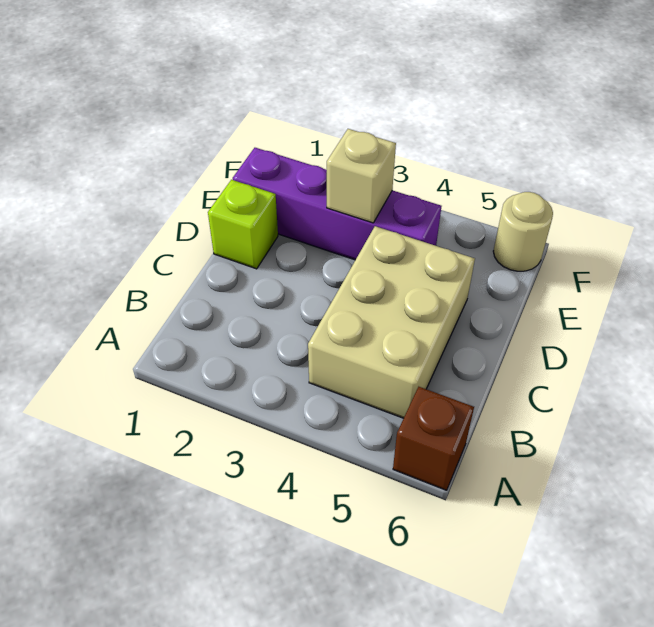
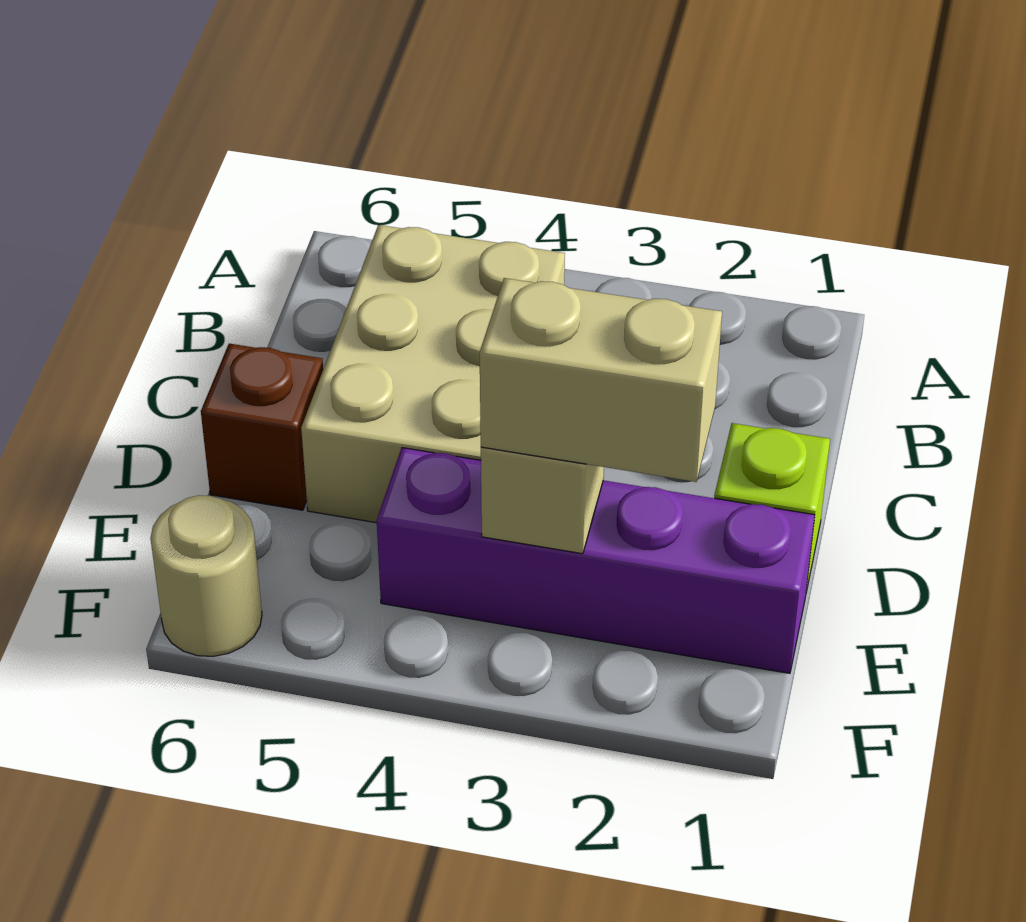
brown brick A6 level 1 -> brown brick D6 level 1
none -> tan brick E2:E3 level 3

